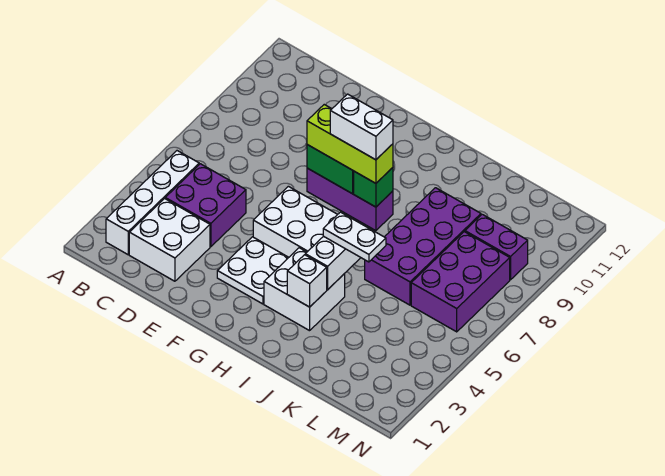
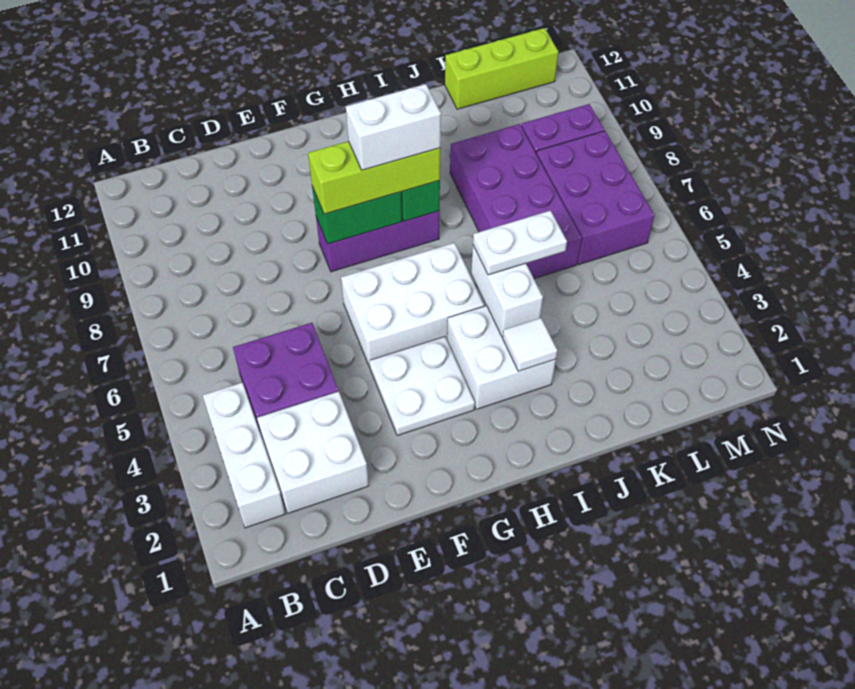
white brick B2:B5 level 1 -> white brick B2:B4 level 1
white brick I3 level 2 -> white tile I3 level 2
none -> lime brick K12:M12 level 1

